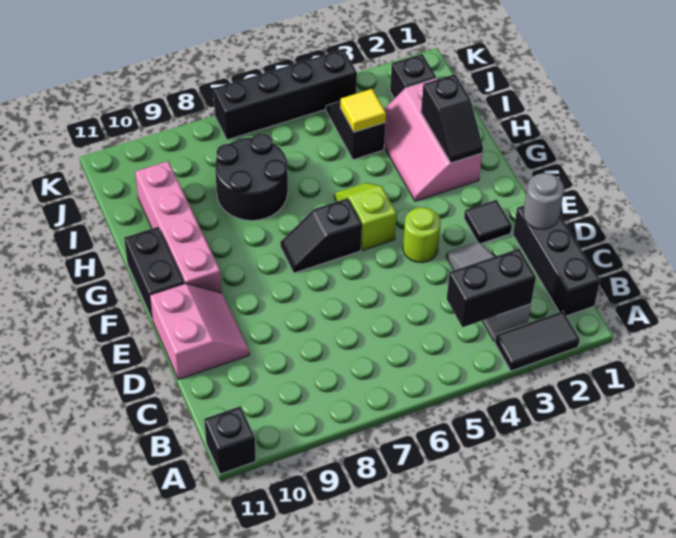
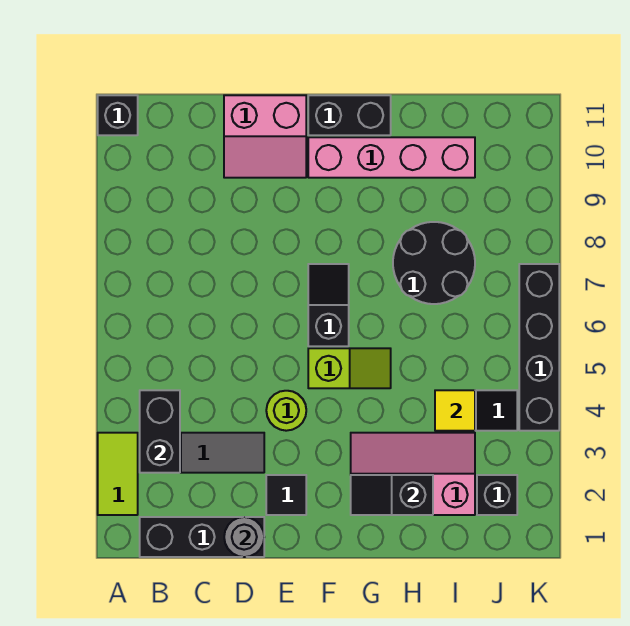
black tile A2:A3 level 1 -> lime tile A2:A3 level 1

